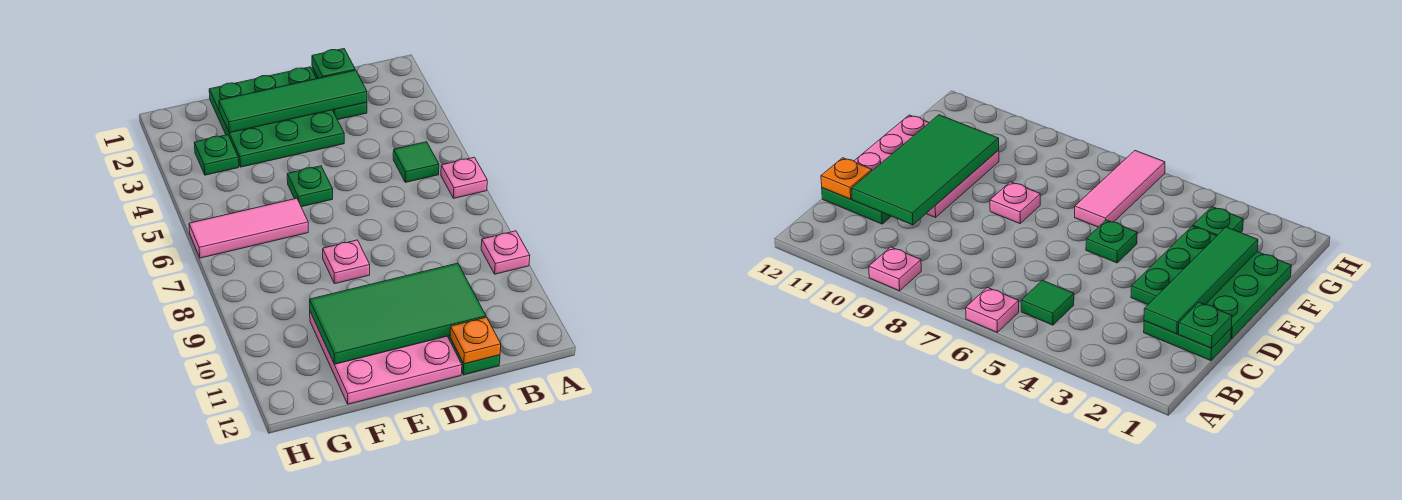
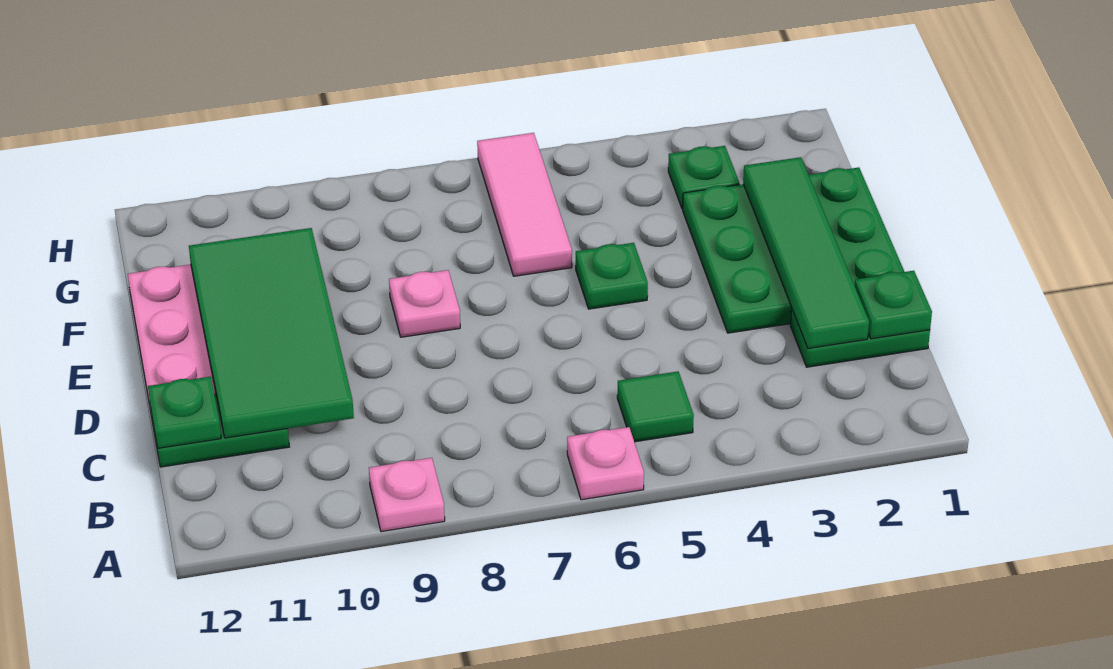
orange plate C12 level 2 -> green plate C12 level 2

